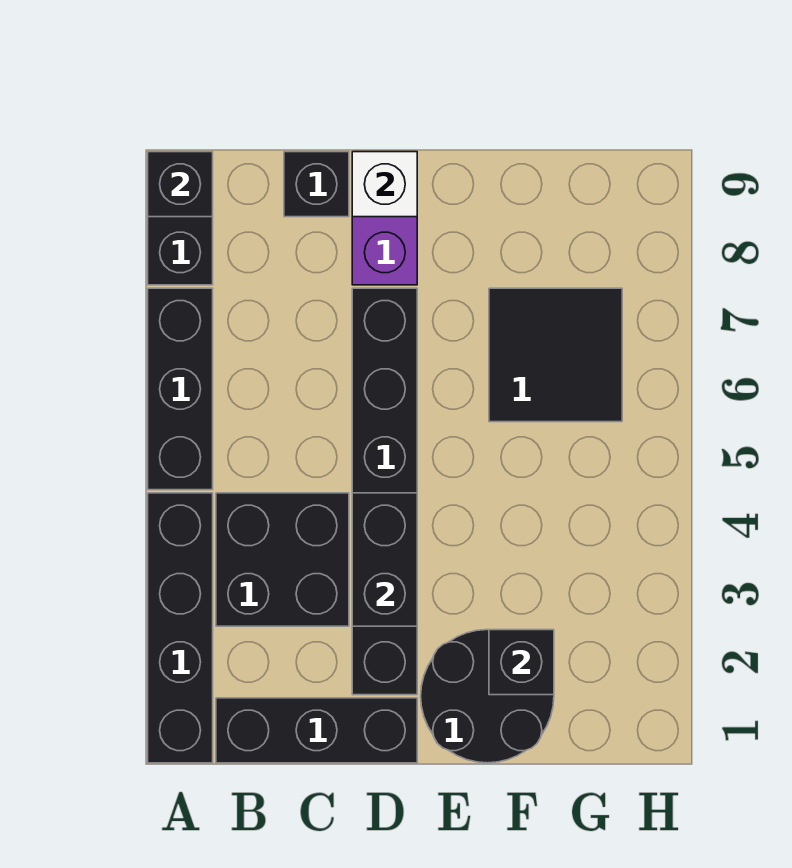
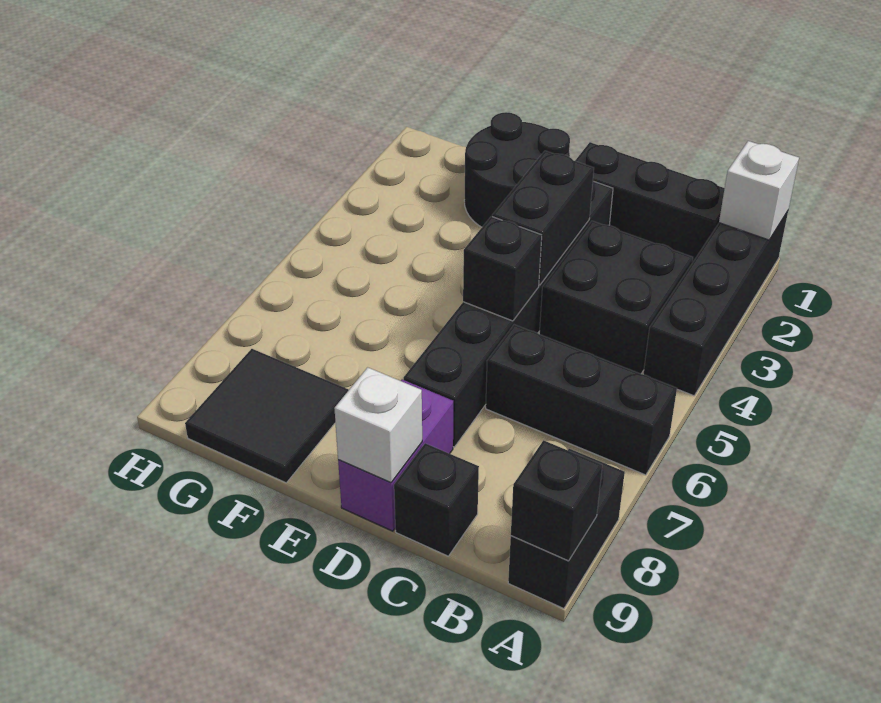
none -> white brick A1 level 2
black brick A5:A7 level 1 -> black brick A6:C6 level 1
black brick F2 level 2 -> black brick D5 level 2
black tile F6:G7 level 1 -> black tile F8:G9 level 1

